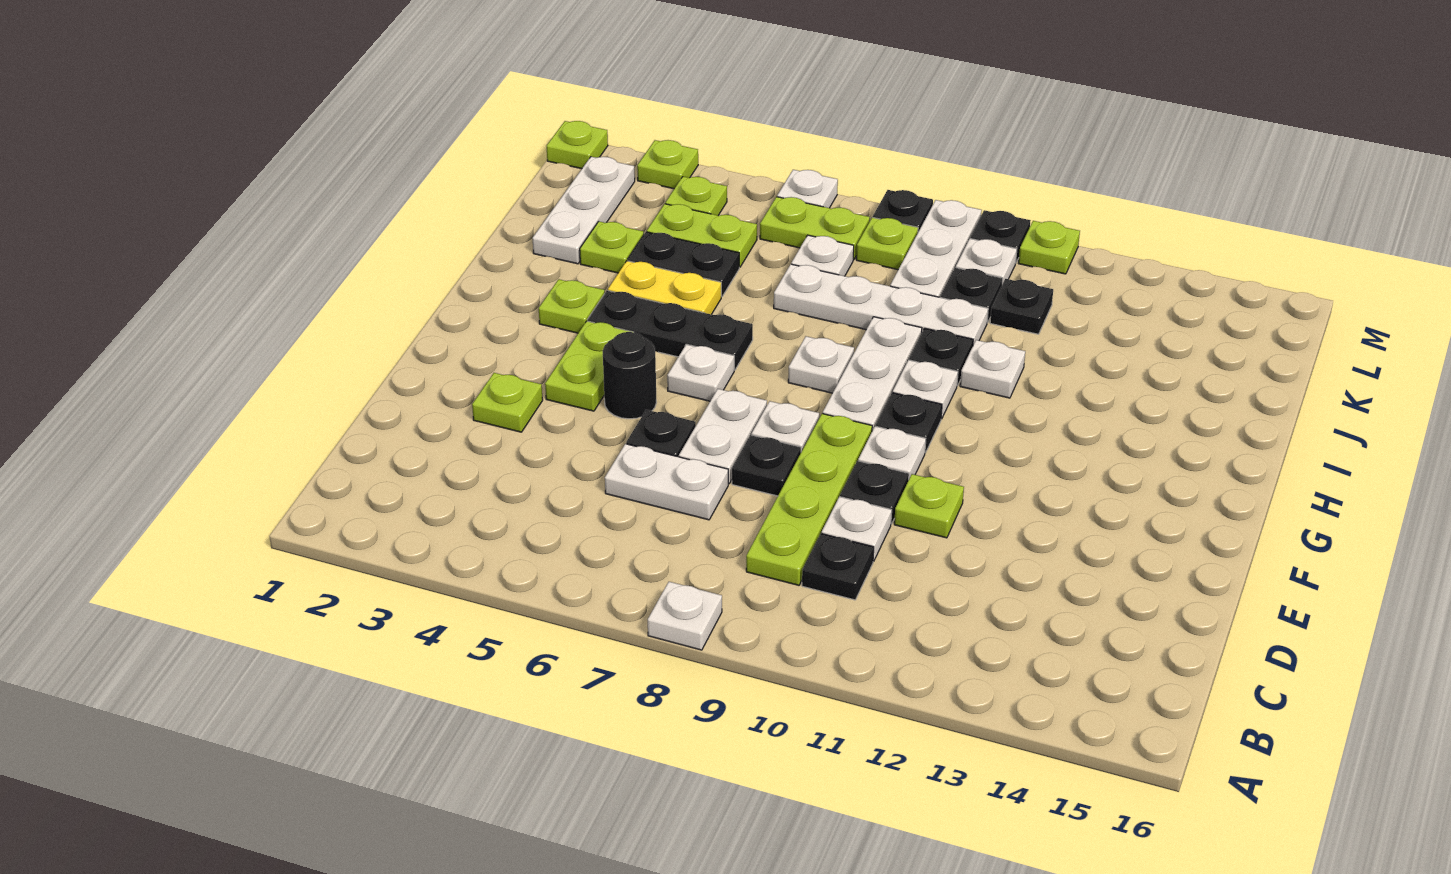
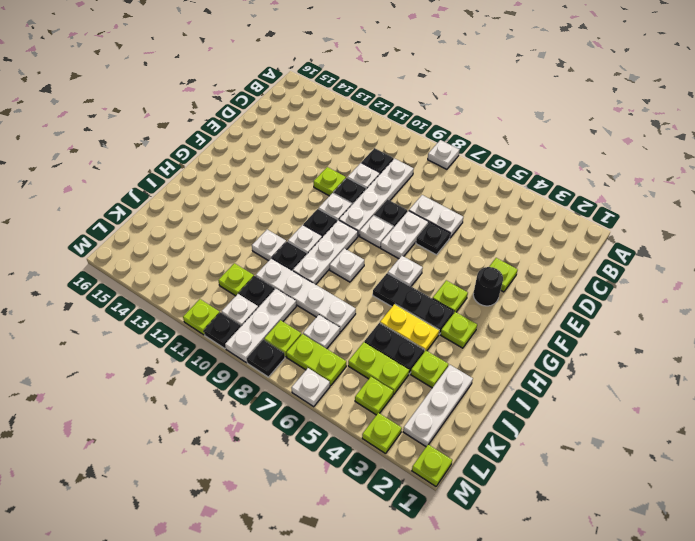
lime plate C9:F9 level 1 -> white plate C9:F9 level 1
lime plate F4:G4 level 1 -> lime plate G4 level 1
black round brick F5 level 1 -> black round brick F3 level 1
black plate K11 level 1 -> lime plate K11 level 1

